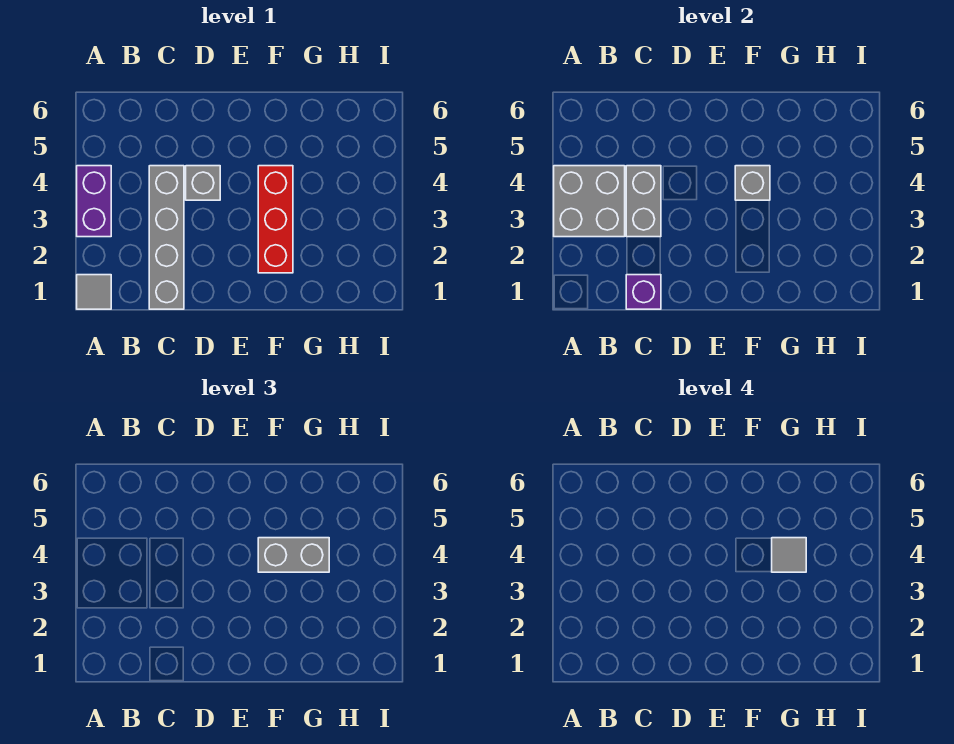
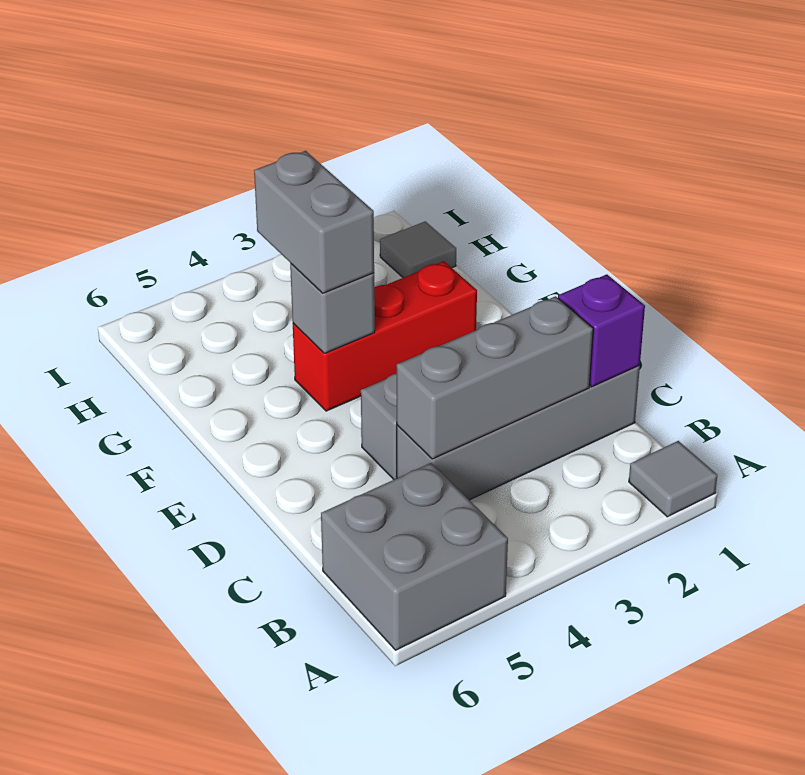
purple brick A3:A4 level 1 -> none
grey brick A3:B4 level 2 -> grey brick A5:B6 level 1
grey brick C3:C4 level 2 -> grey brick C2:C4 level 2
grey tile G4 level 4 -> grey tile H1 level 1

